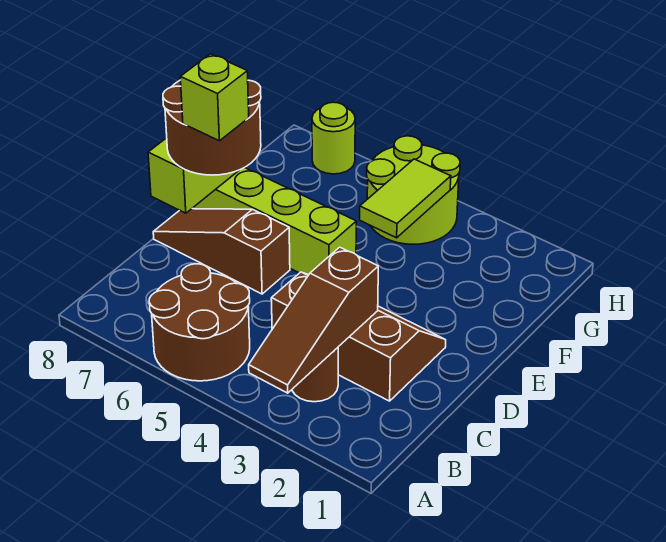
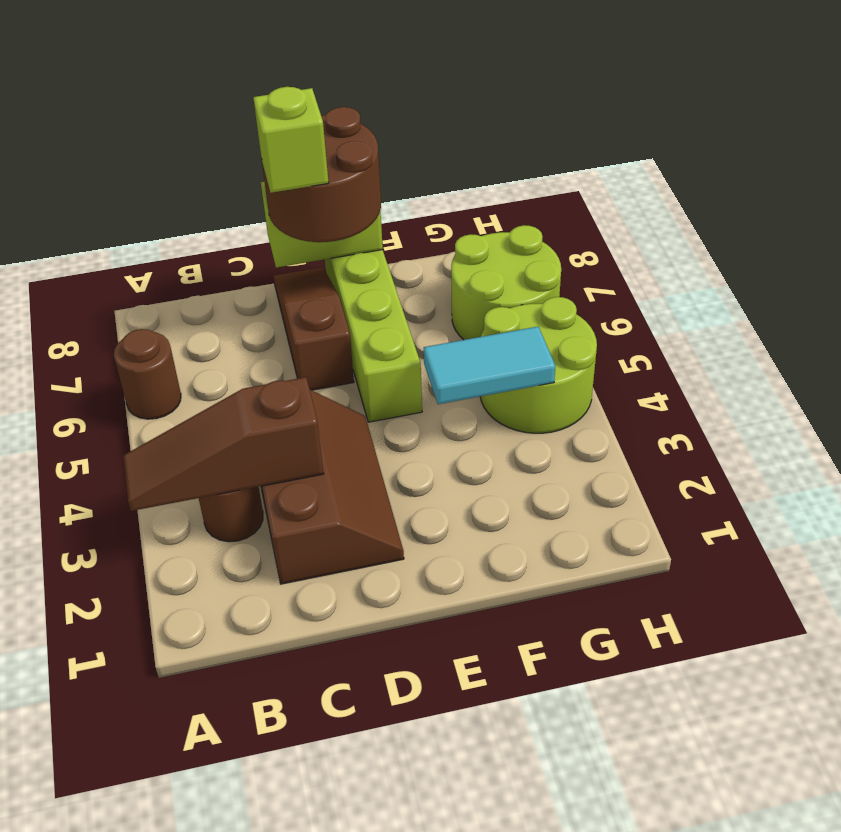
brown round brick A5:B6 level 1 -> brown round brick A6 level 1
lime tile F4:G4 level 2 -> cyan tile F4:G4 level 2
lime round brick H7 level 1 -> lime round brick G6:H7 level 1

